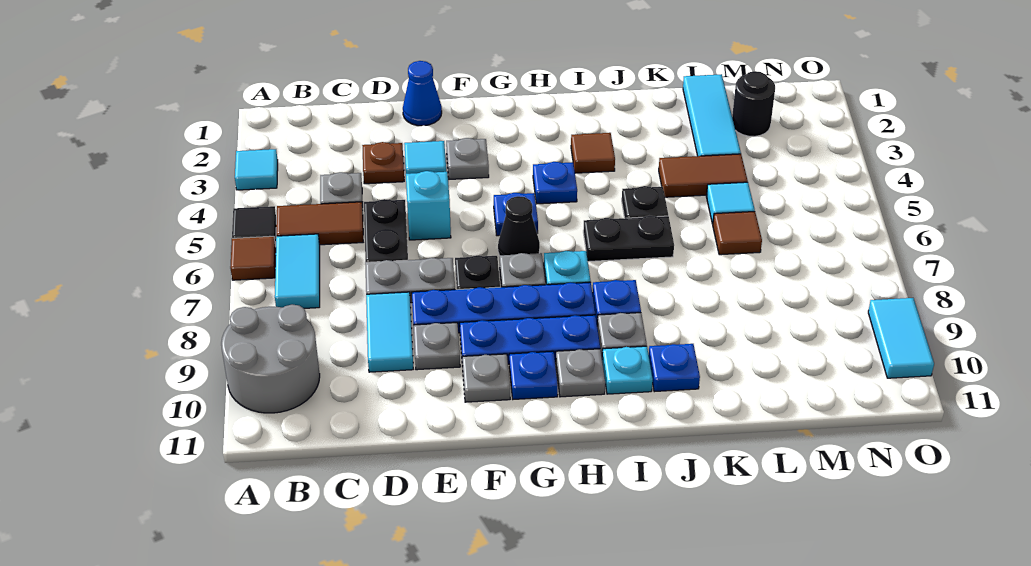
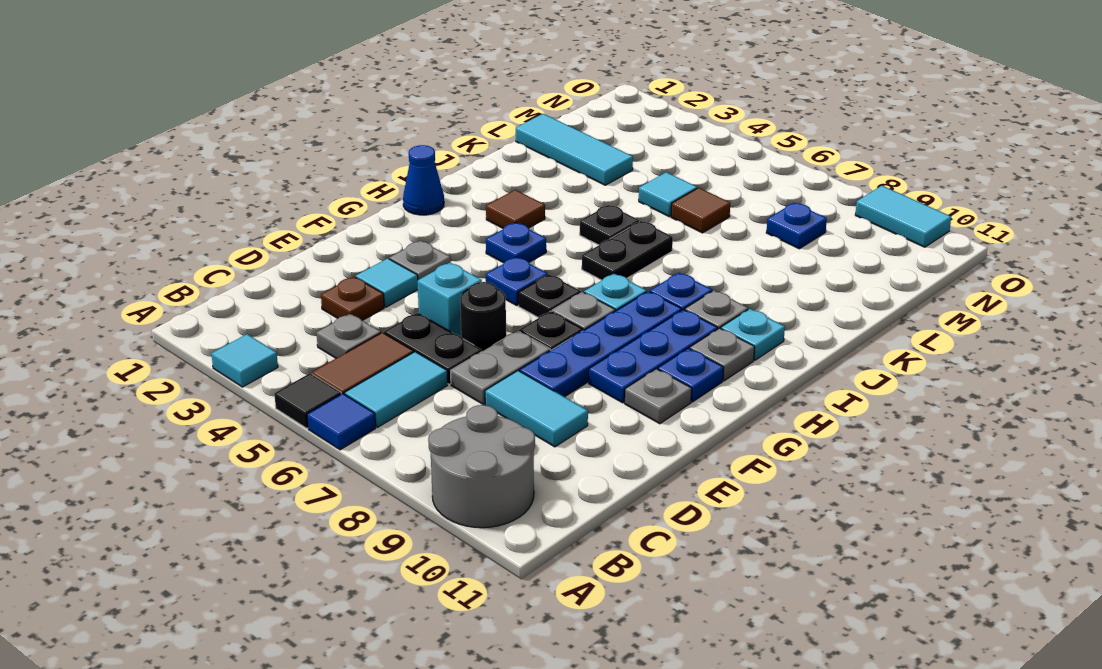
brown tile A6 level 1 -> blue tile A6 level 1
cyan tile B6:B7 level 1 -> cyan tile B6:C6 level 1
blue cone E1 level 1 -> blue cone H1 level 1
grey plate E9 level 1 -> none
black cone G6 level 1 -> black plate G6 level 1
blue plate J10 level 1 -> blue plate M8 level 1
brown tile K4:L4 level 1 -> none
black round brick M2 level 1 -> black round brick E6 level 1

